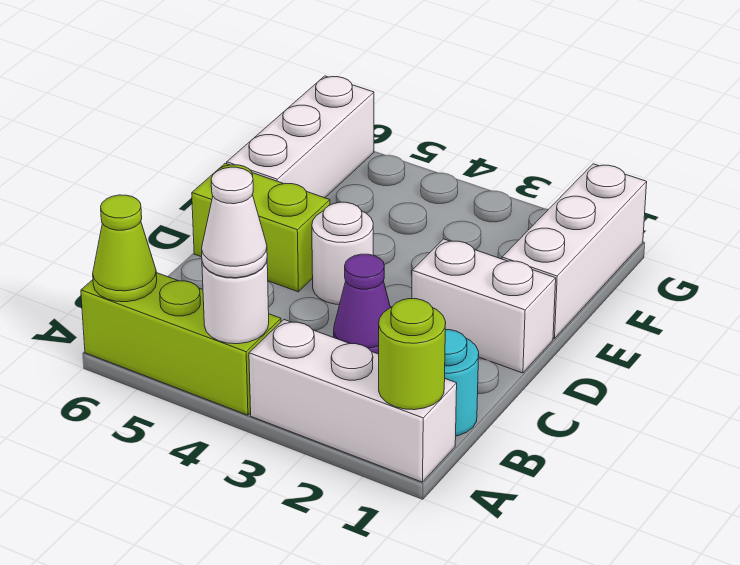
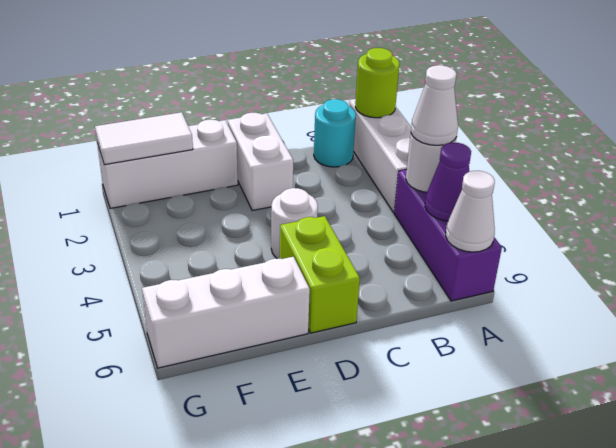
lime brick A4:A6 level 1 -> purple brick A4:A6 level 1
lime cone A6 level 2 -> white cone A6 level 2
purple cone C3 level 1 -> purple cone A5 level 2
none -> white tile F1:G1 level 2

